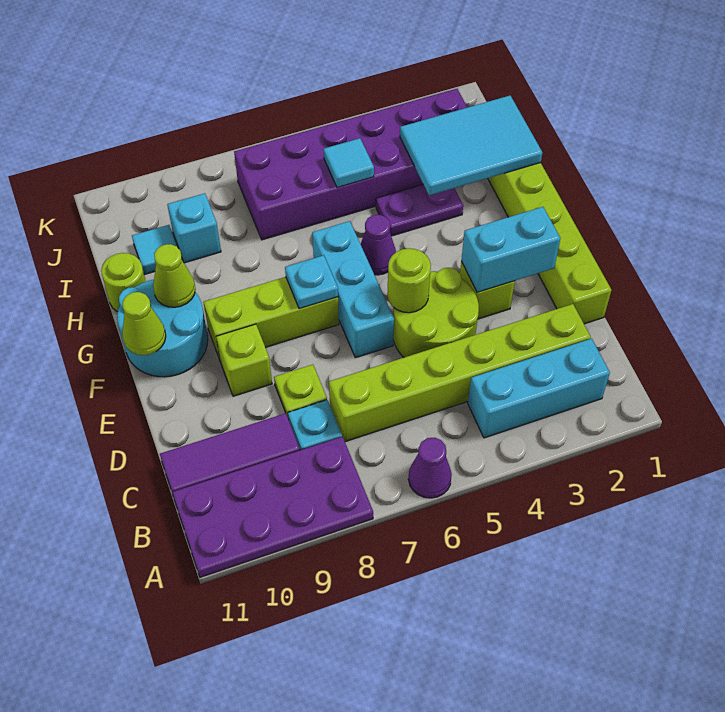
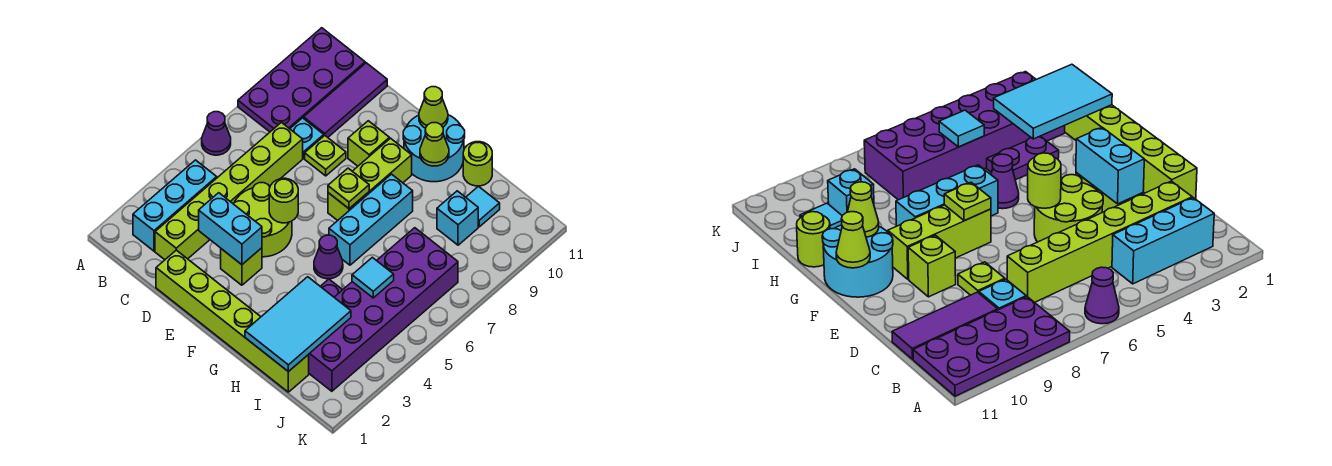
cyan brick E2:E3 level 2 -> cyan brick D3:E3 level 2
cyan brick E6:G6 level 1 -> cyan brick G6:G8 level 1
cyan plate F7 level 2 -> lime plate F7 level 2

